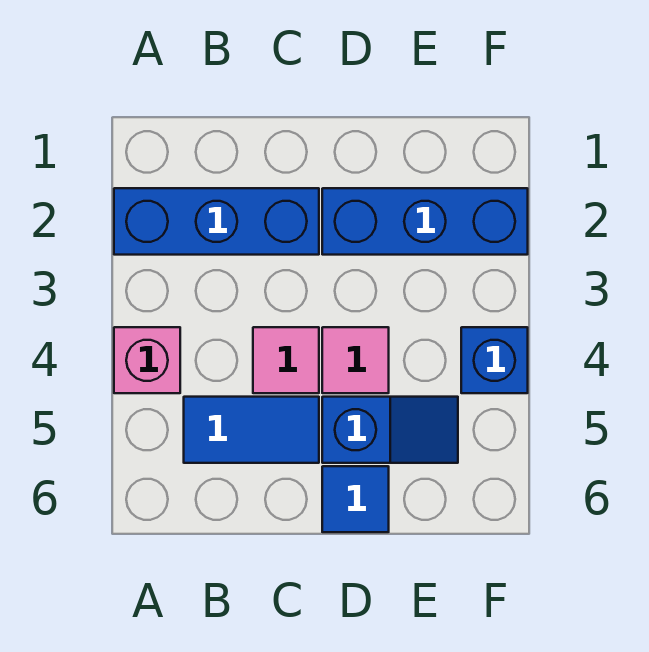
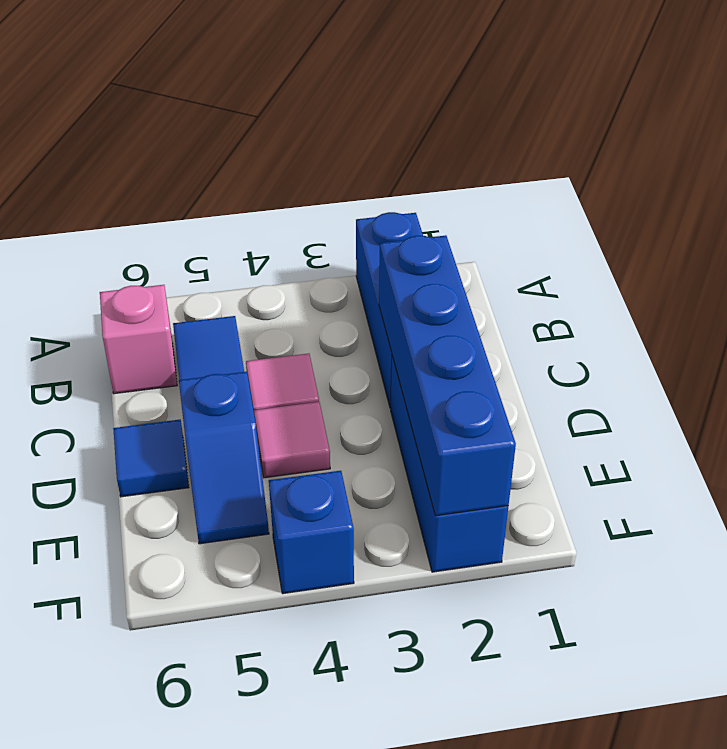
pink brick A4 level 1 -> pink brick B6 level 1
none -> blue brick C2:F2 level 2

